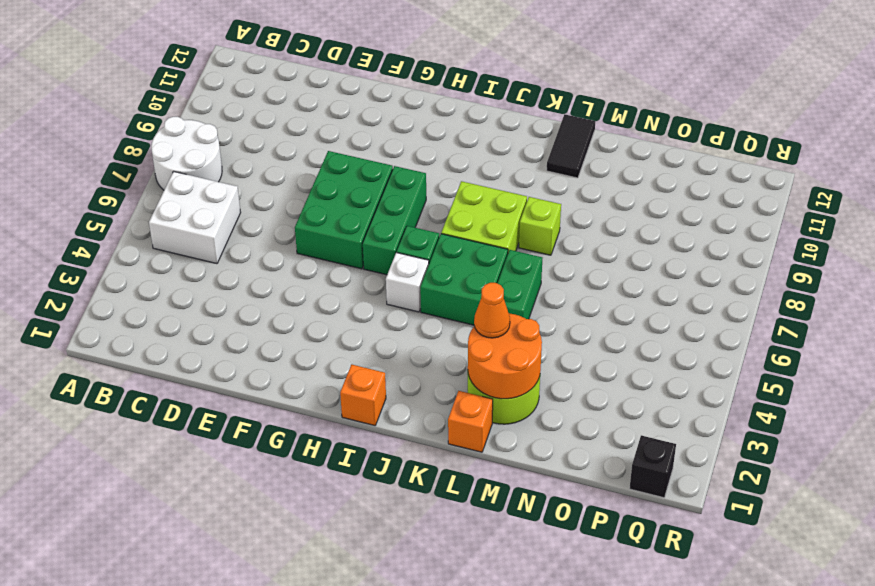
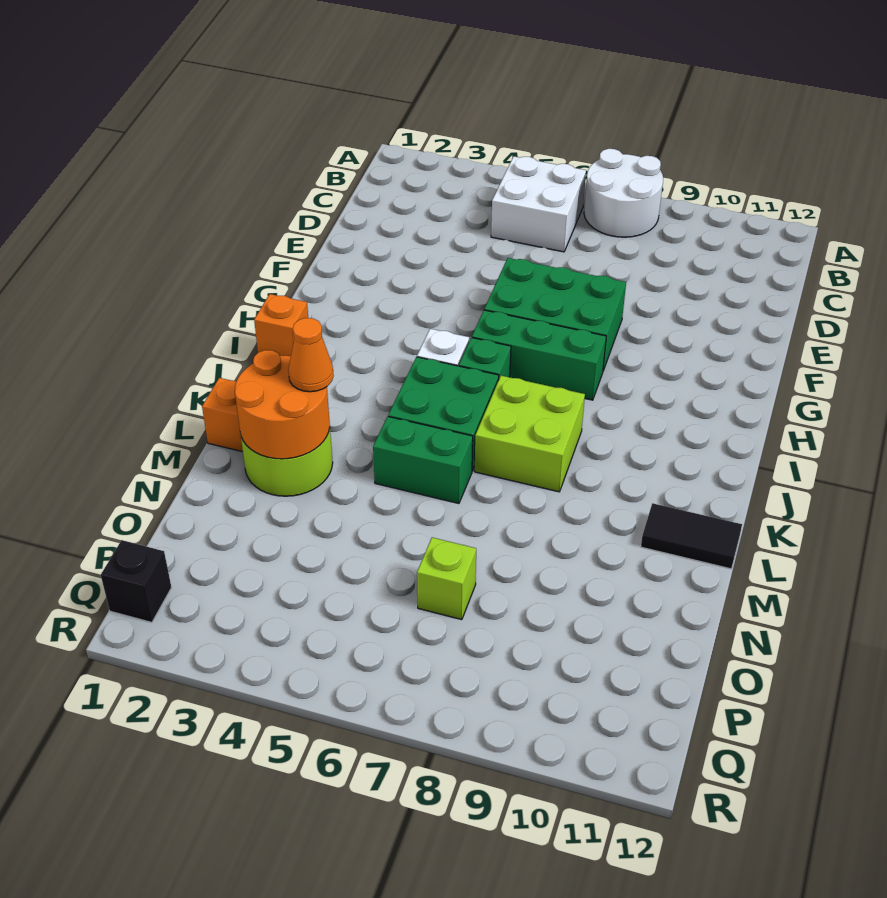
lime brick L8 level 1 -> lime brick O7 level 1

